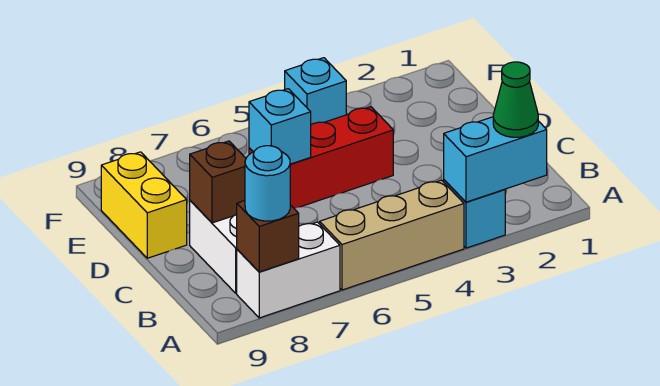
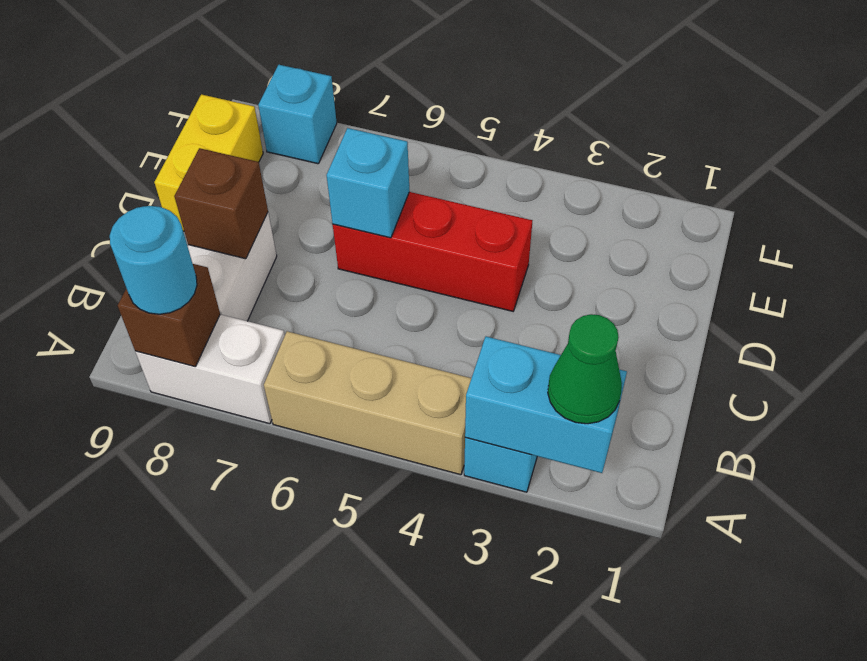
cyan brick F4 level 1 -> cyan brick F8 level 1

